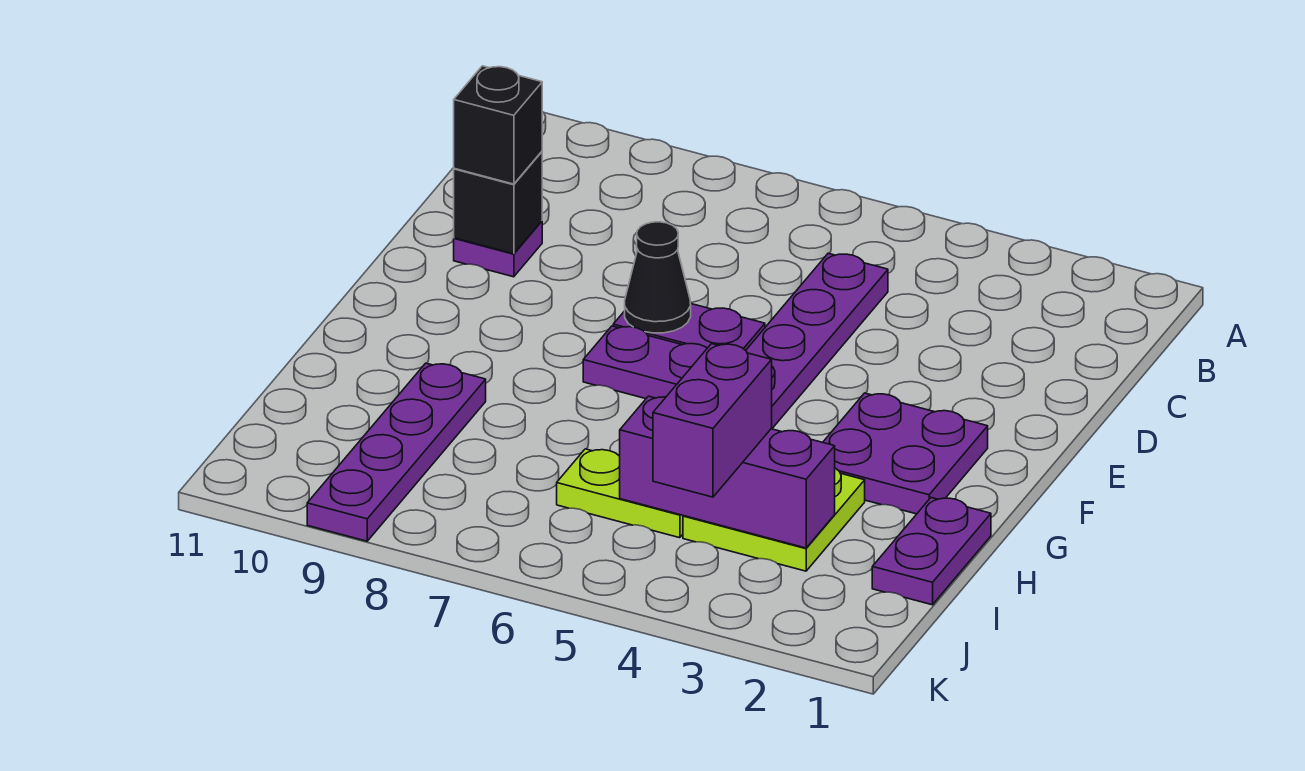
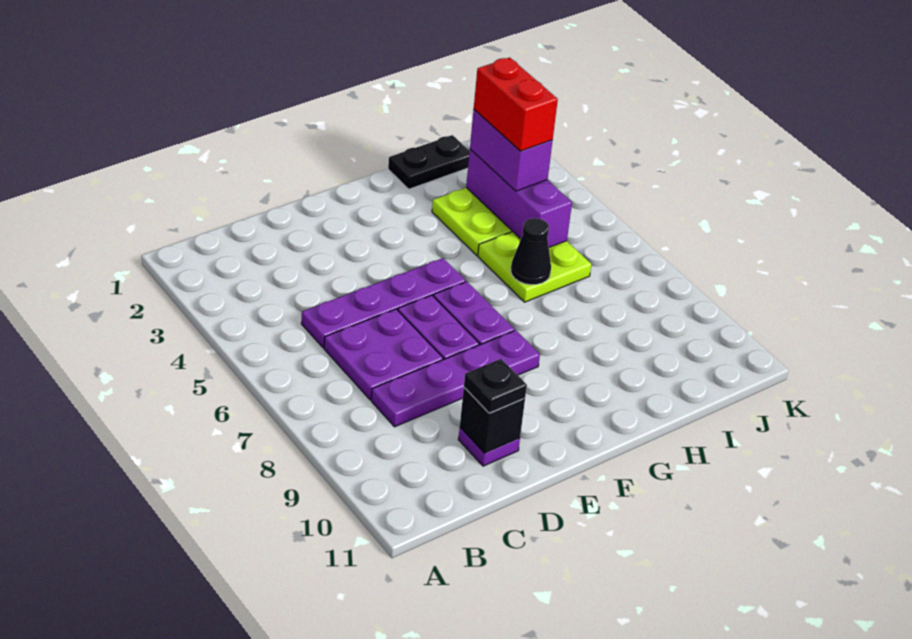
black brick D10 level 3 -> black plate D10 level 3
black cone E7 level 2 -> black cone H6 level 2
purple plate F2:G3 level 1 -> purple plate C6:D7 level 1
purple plate H1:I1 level 1 -> black plate H1:I1 level 1
purple plate H9:K9 level 1 -> purple plate C8:F8 level 1
none -> red brick I3:I4 level 4
purple brick I4:J4 level 3 -> purple brick I3:I4 level 3
lime plate I5:I6 level 1 -> lime plate H5:I6 level 1

